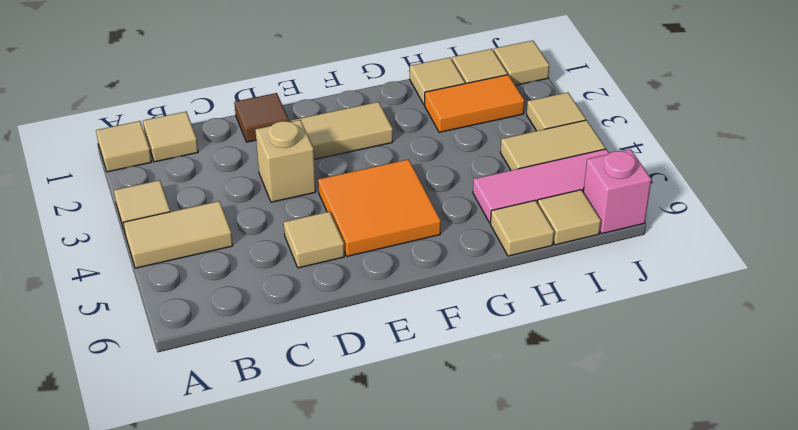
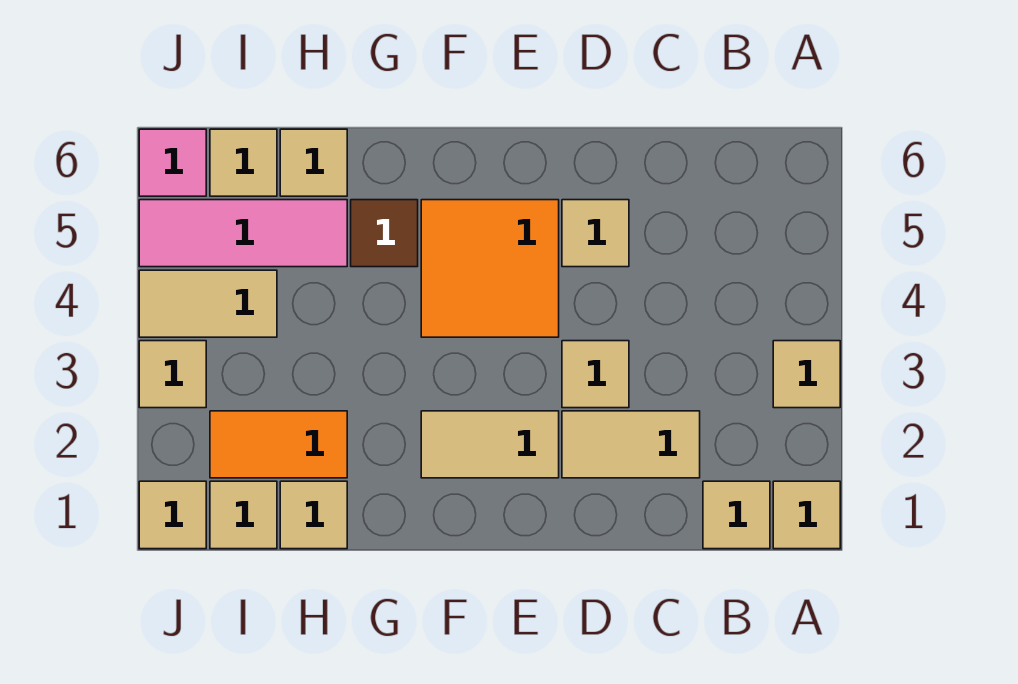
tan tile A4:B4 level 1 -> tan tile C2:D2 level 1
brown tile D1 level 1 -> brown tile G5 level 1
tan brick D3 level 1 -> tan tile D3 level 1
pink brick J6 level 1 -> pink tile J6 level 1

